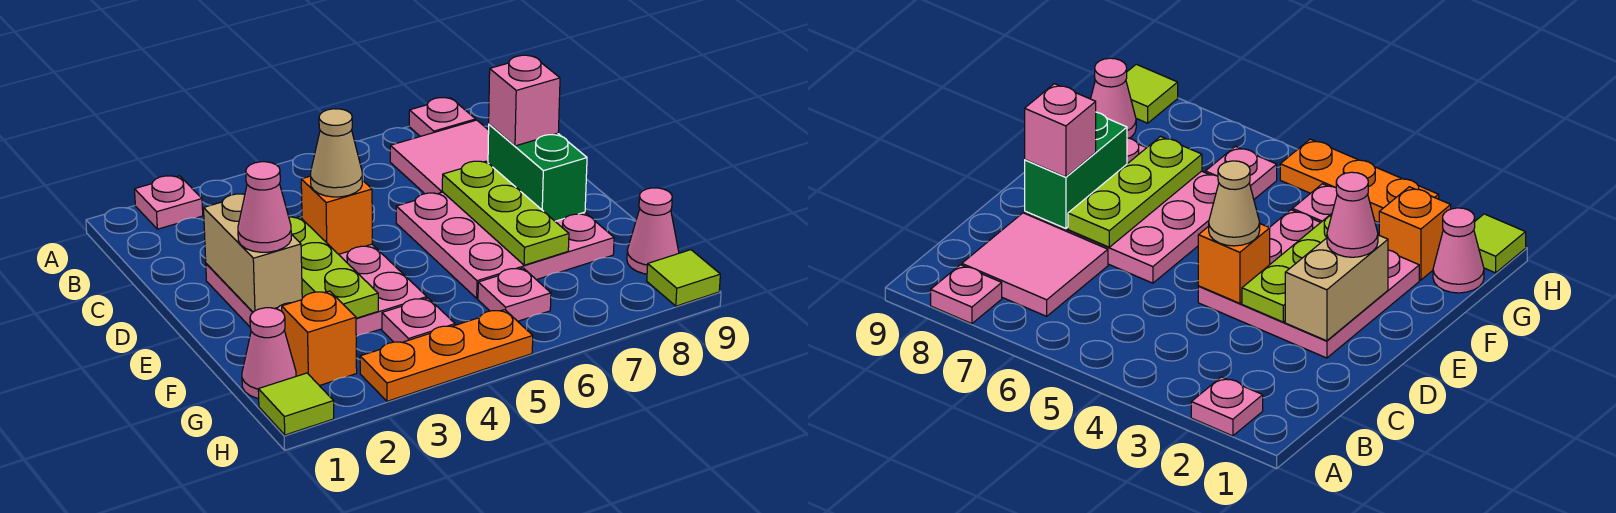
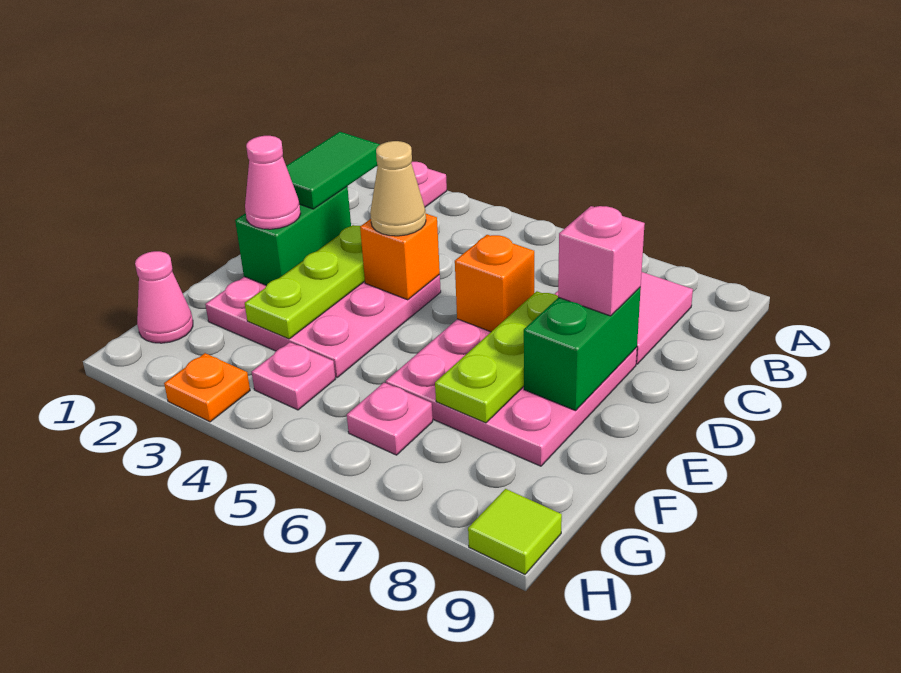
pink plate A8 level 1 -> none
none -> green tile C2:D2 level 3
tan brick D2:E2 level 2 -> green brick D2:E2 level 2
orange brick G2 level 1 -> orange brick D6 level 2
pink cone G9 level 1 -> none
lime tile H1 level 1 -> none
orange plate H3:H5 level 1 -> orange plate H3 level 1

